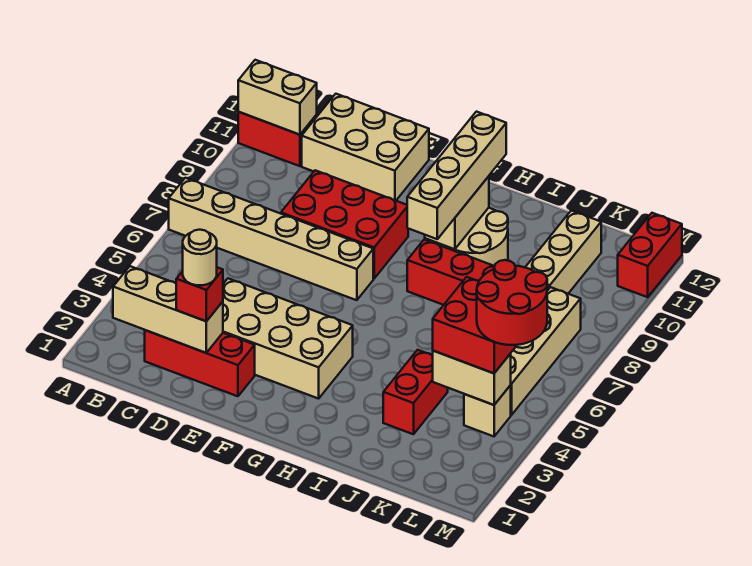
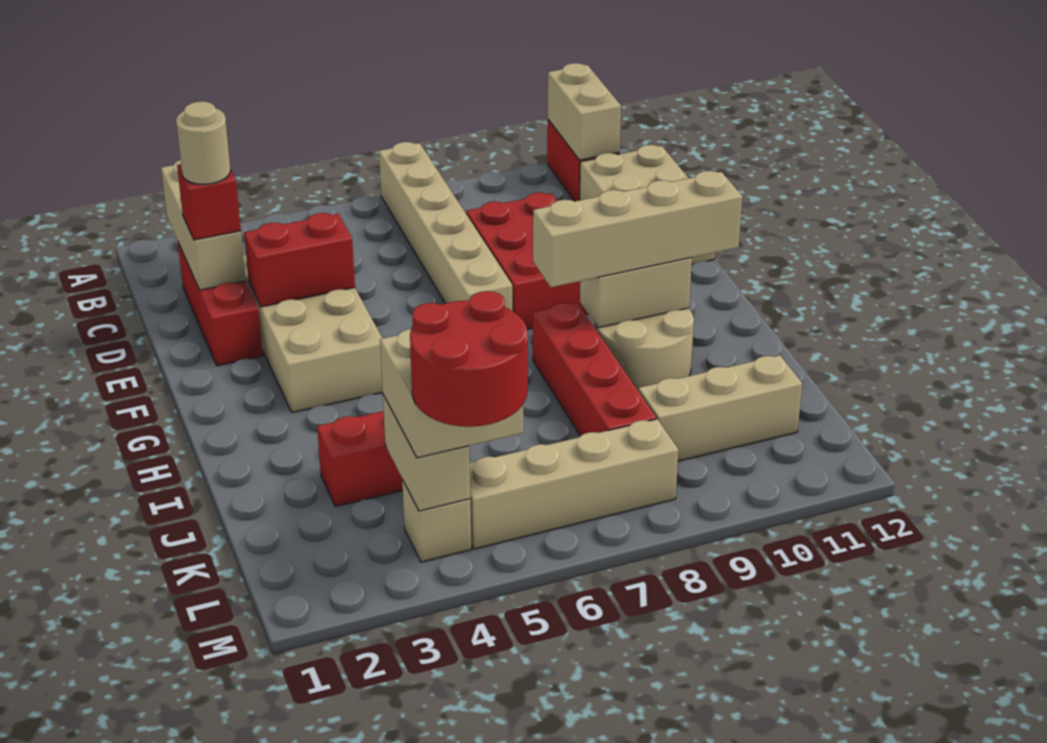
red brick K4:L5 level 3 -> tan brick K4:L5 level 3
red brick M11:M12 level 1 -> red brick E3:E4 level 2

